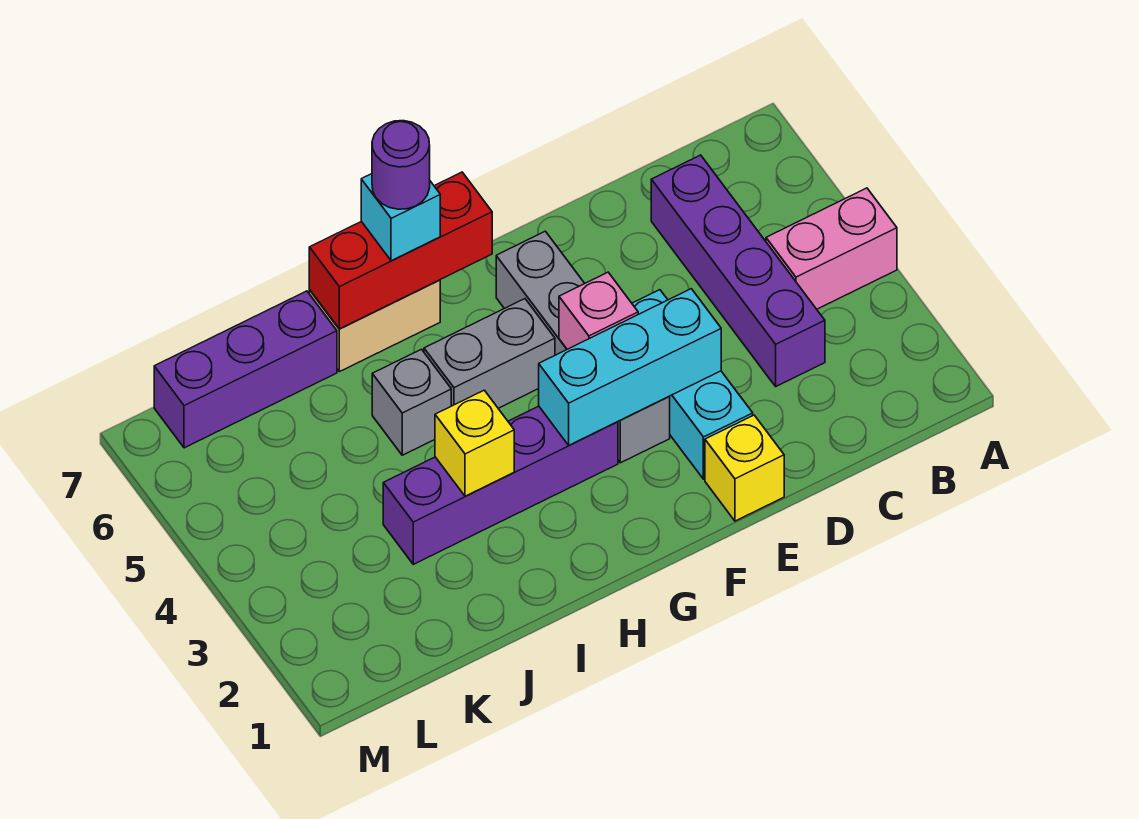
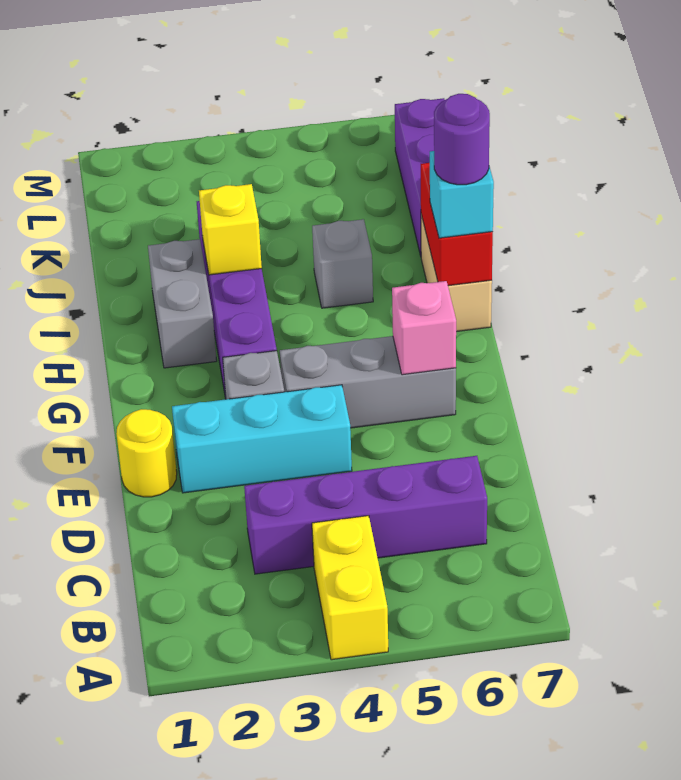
pink brick A4:B4 level 1 -> yellow brick A4:B4 level 1
yellow brick E1 level 1 -> yellow round brick E1 level 1
cyan brick E3:G3 level 2 -> none
pink brick F4 level 2 -> pink brick F6 level 2
grey brick G5:H5 level 1 -> grey brick H2:I2 level 1
red brick G7:I7 level 2 -> red brick H7:I7 level 2

